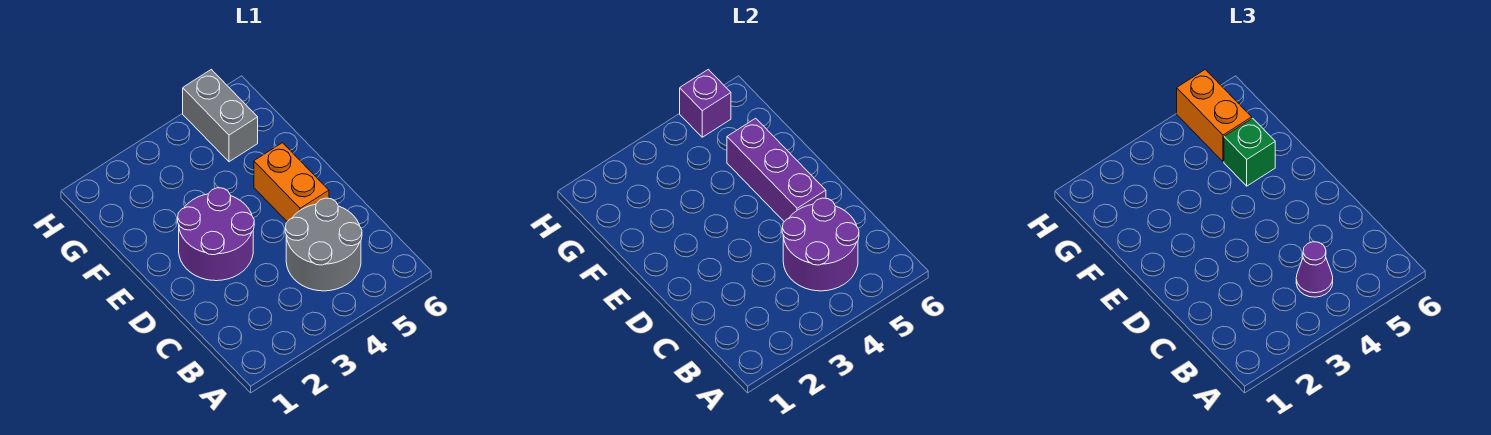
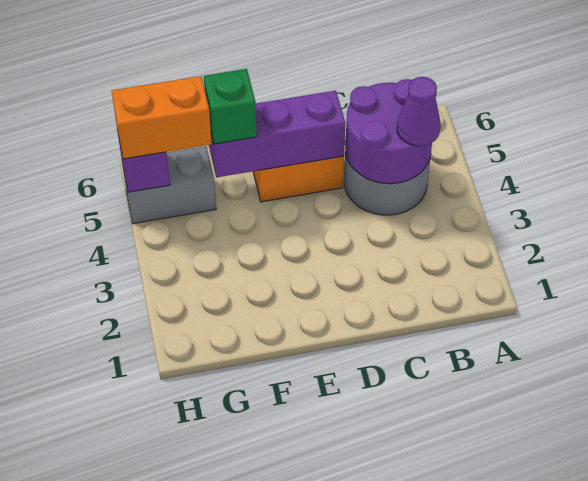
purple round brick D2:E3 level 1 -> none

